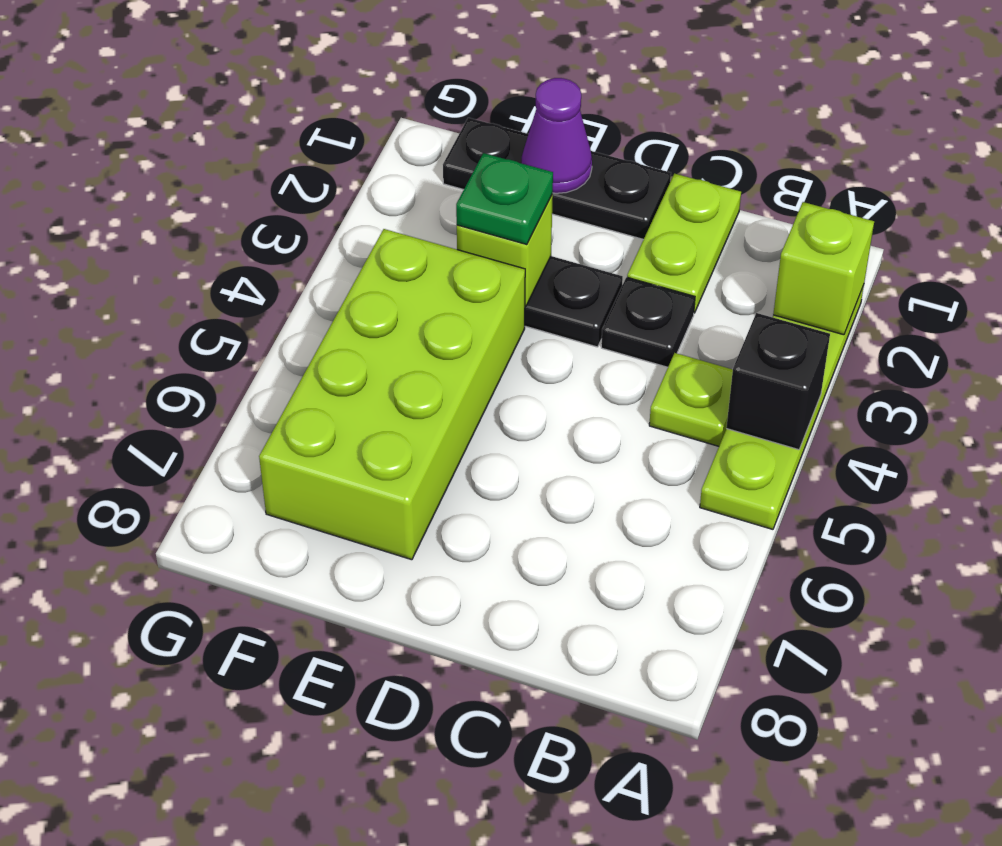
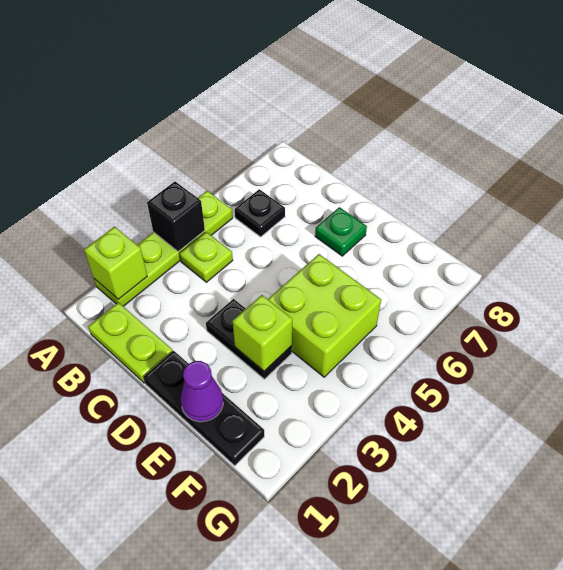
lime plate C1:C2 level 1 -> lime plate B1:C1 level 1
black plate C3 level 1 -> black plate B6 level 1
green plate E3 level 3 -> green plate D7 level 1
lime brick E4:F7 level 1 -> lime brick E4:F5 level 1

